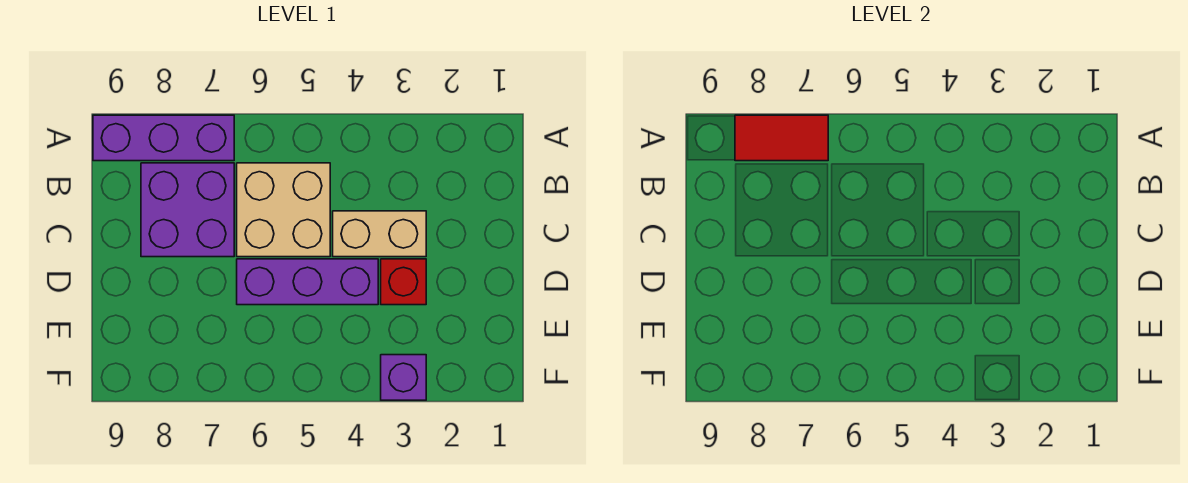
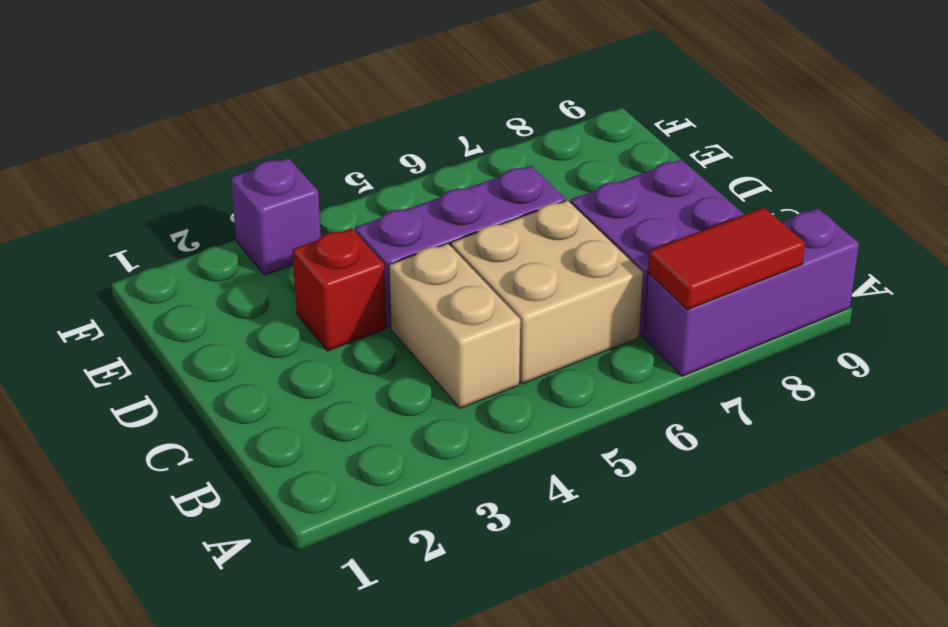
tan brick C3:C4 level 1 -> tan brick B4:C4 level 1

